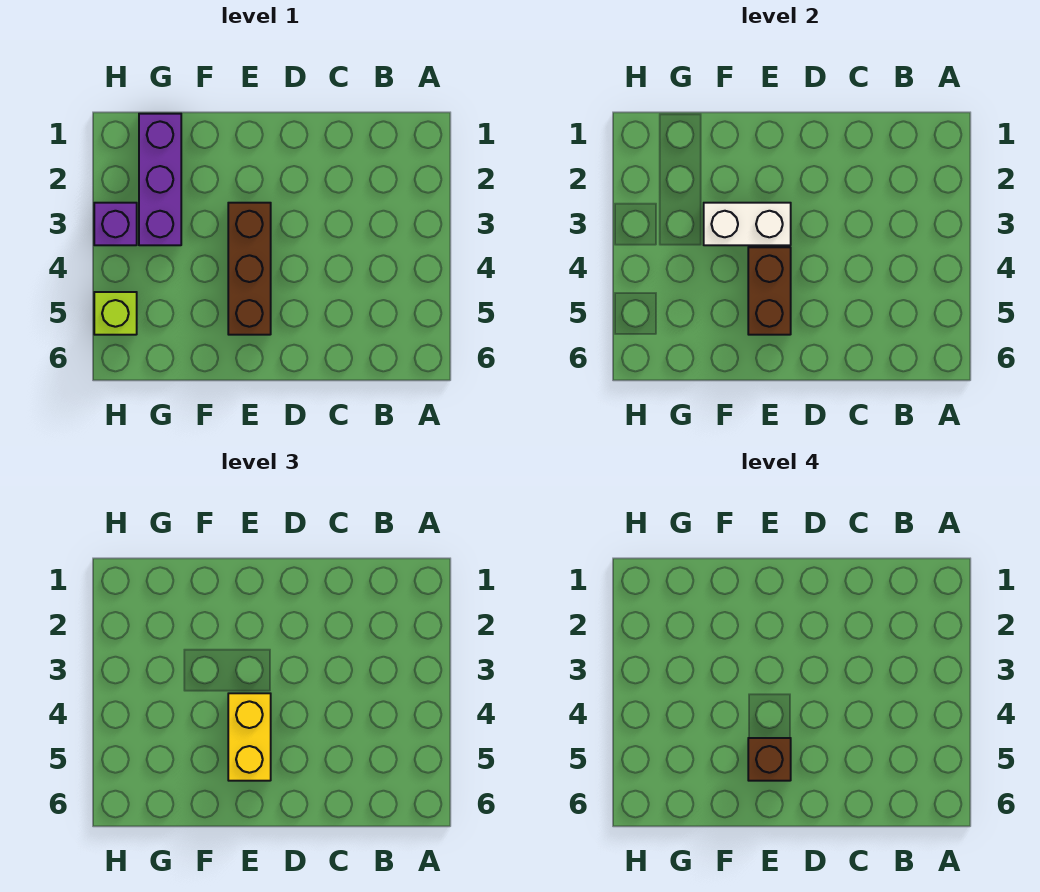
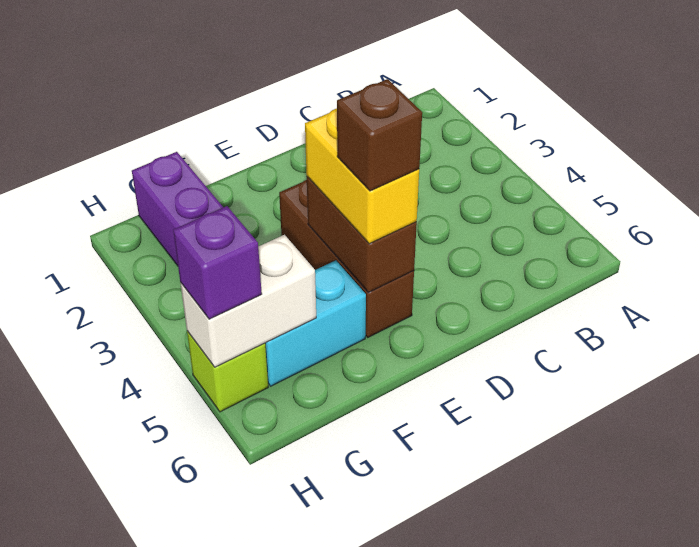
white brick E3:F3 level 2 -> white brick G5:H5 level 2
none -> cyan brick F5:G5 level 1
purple brick H3 level 1 -> purple brick H5 level 3

